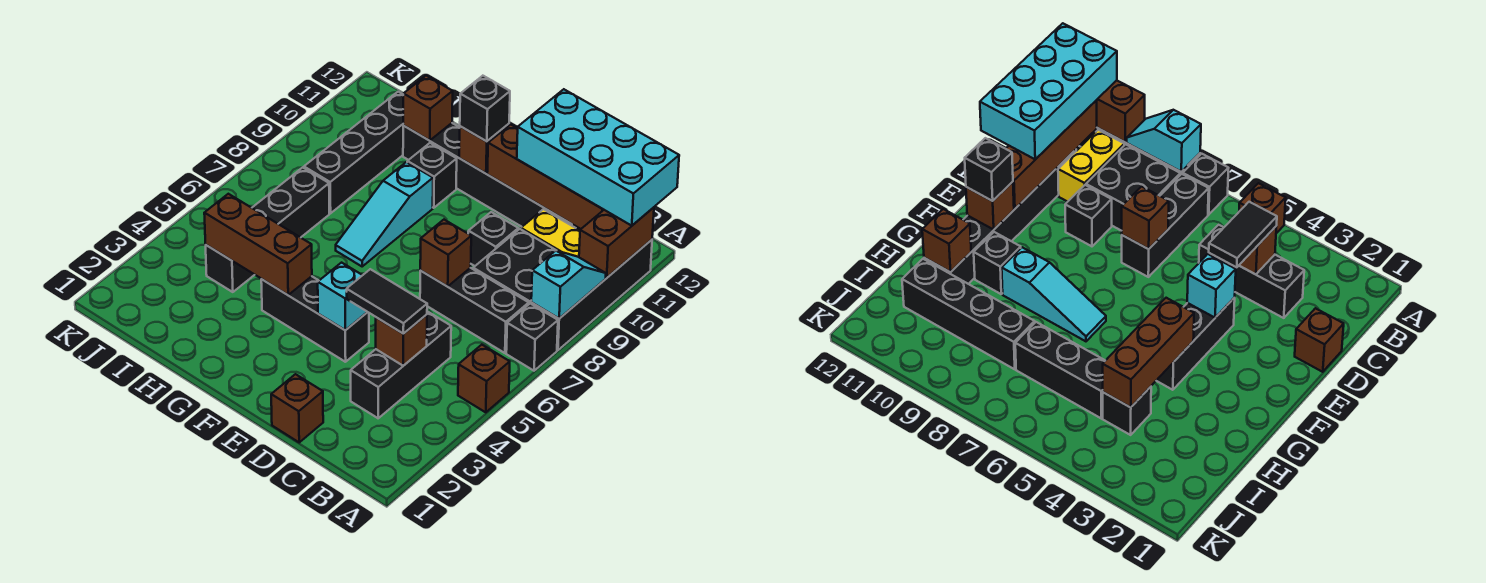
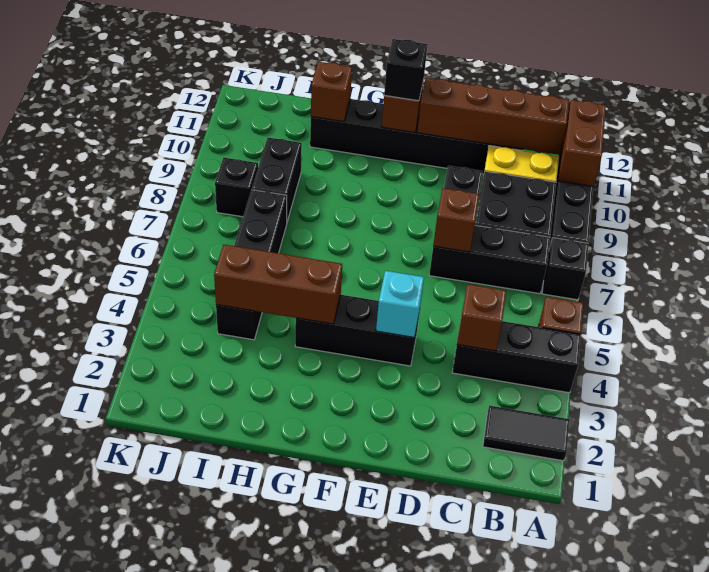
cyan slope A8:A9 level 2 top 8 -> none
cyan brick A11:D12 level 3 -> none
black brick C3:C5 level 1 -> black brick A4:C4 level 1
black tile C4:D4 level 3 -> black tile A2:B2 level 1
brown brick D1 level 1 -> none
cyan slope G7:G9 level 1 top 9 -> none
black brick G10 level 1 -> black brick J8 level 1
black brick I8:I11 level 1 -> black brick I8:I9 level 1

